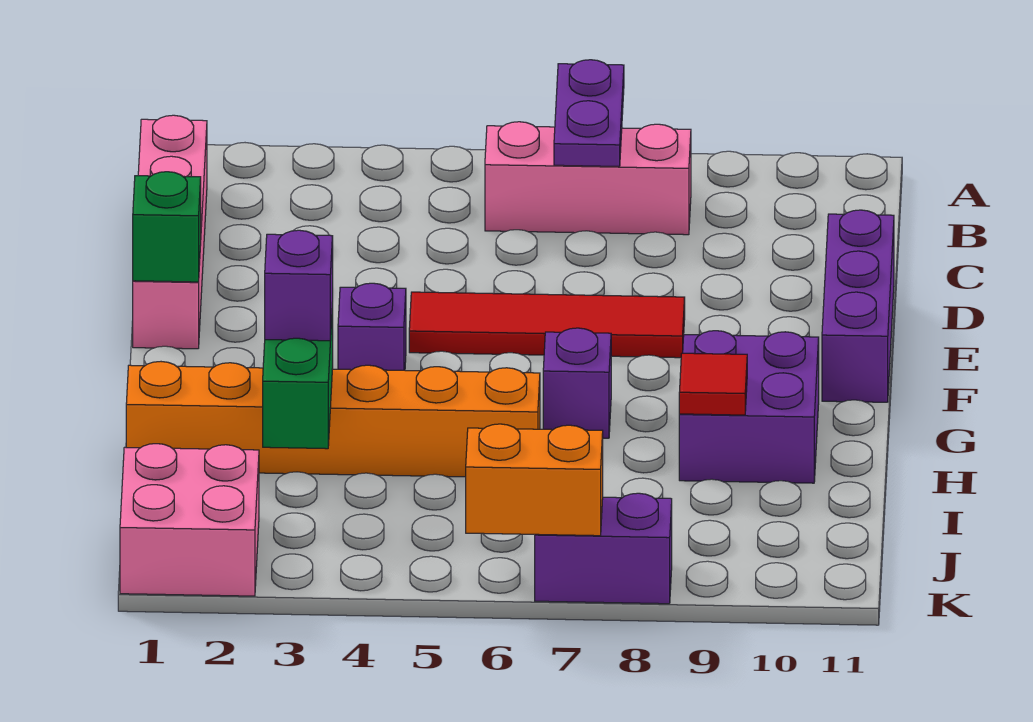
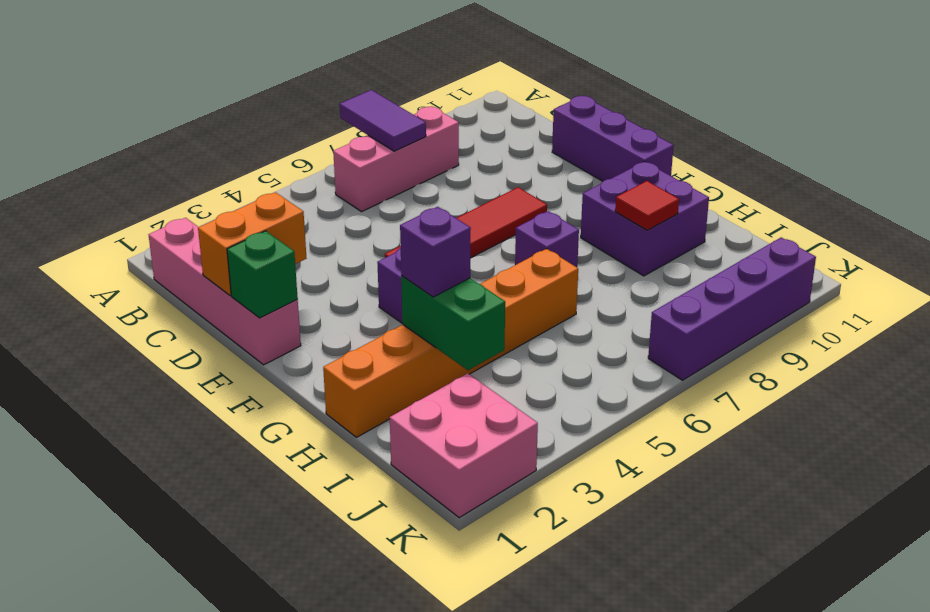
purple plate A7:B7 level 2 -> purple tile A7:B7 level 2
orange brick K6:K7 level 2 -> orange brick D1:D2 level 2
purple brick K7:K8 level 1 -> purple brick K7:K10 level 1

